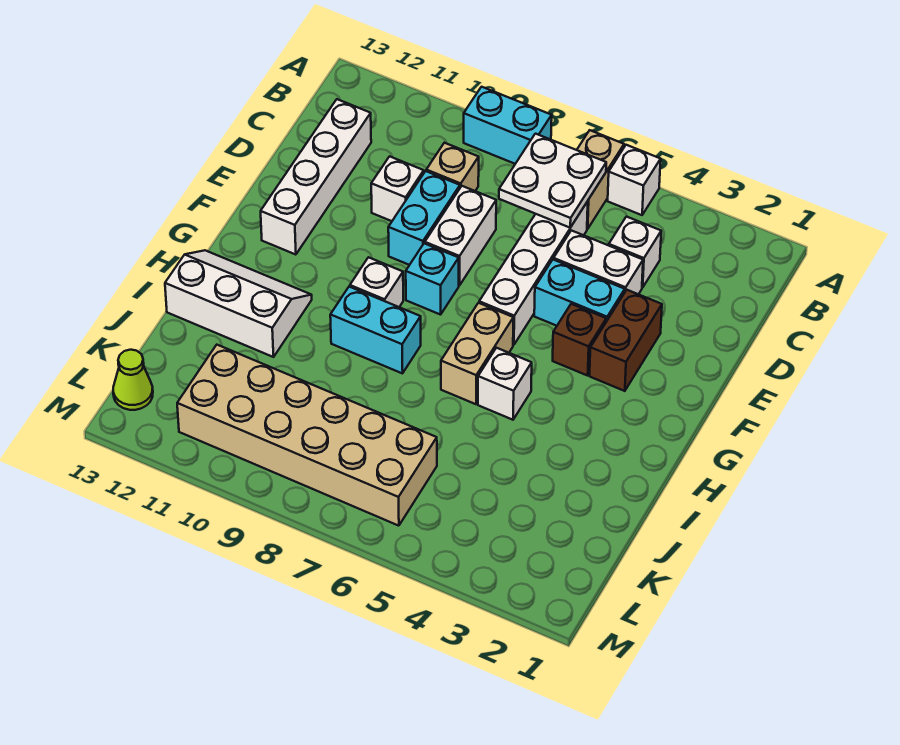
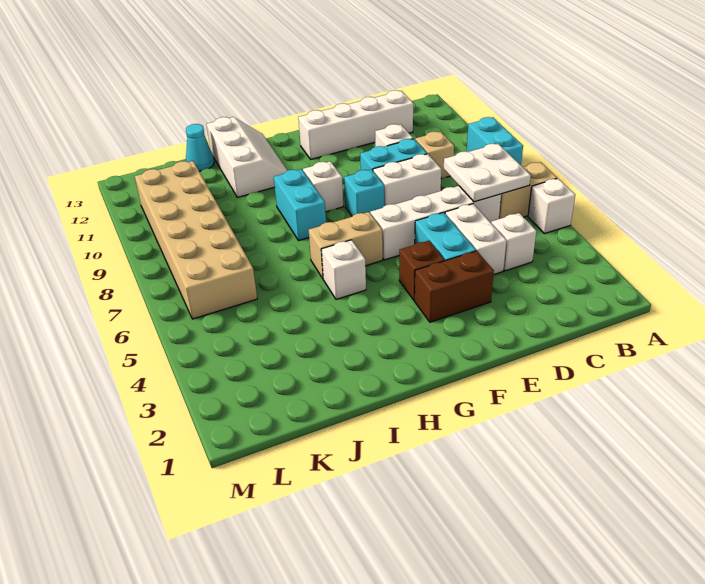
none -> cyan cone J13 level 1
lime cone L13 level 1 -> none

